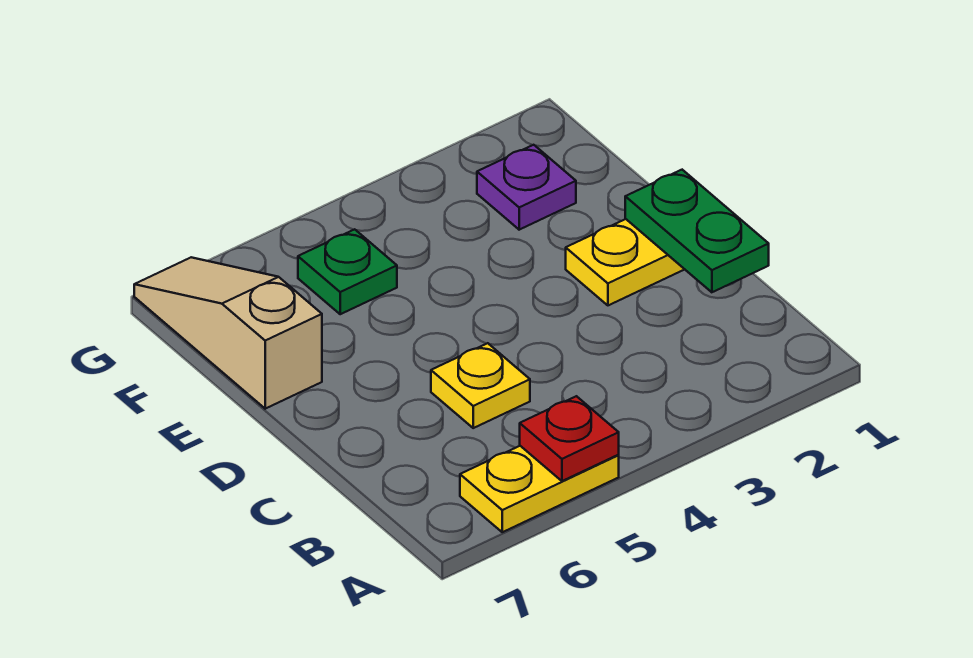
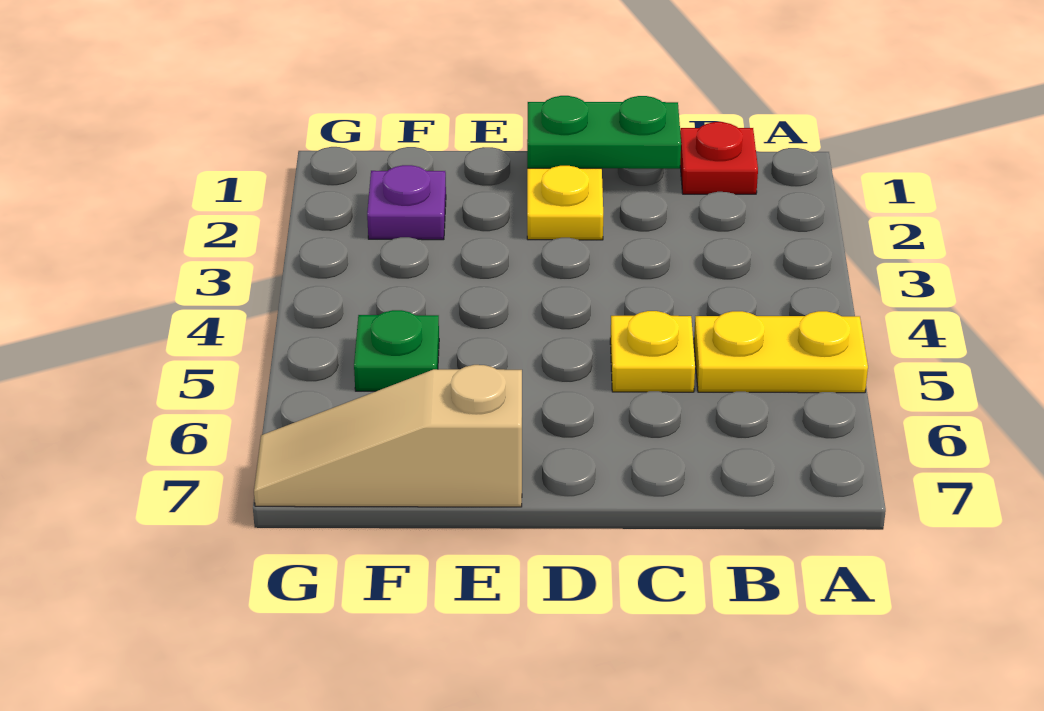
yellow plate A5:A6 level 1 -> yellow plate A5:B5 level 1
red plate A5 level 2 -> red plate B1 level 1

